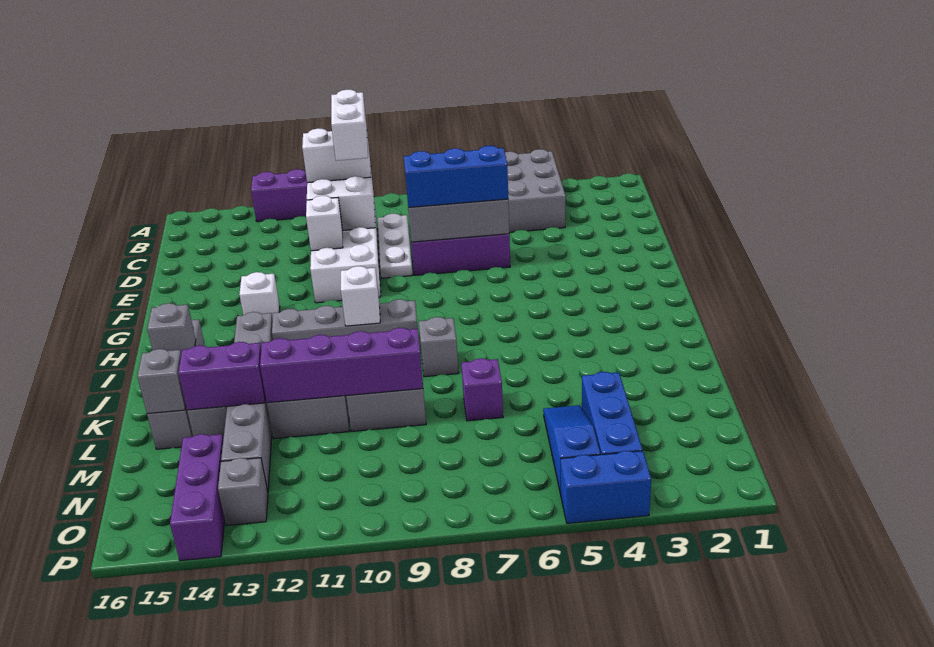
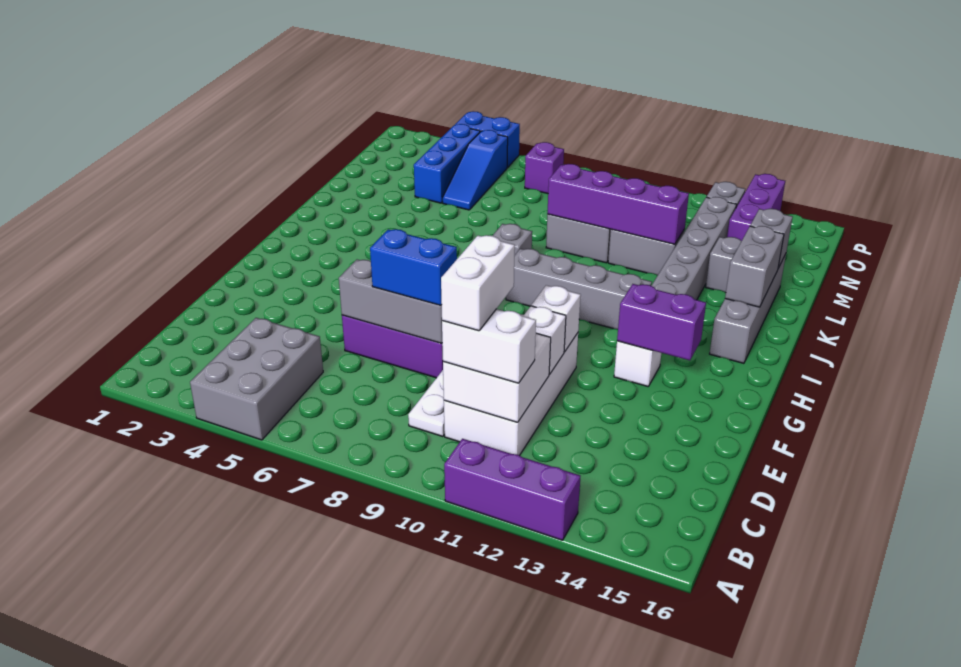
blue brick E6:E8 level 3 -> blue brick E7:E8 level 3
white brick I10 level 2 -> white brick F11 level 2
grey brick J15 level 2 -> grey brick J15:K15 level 2
purple brick L7 level 1 -> purple brick O7 level 1
purple brick L13:L14 level 2 -> purple brick G13:G14 level 2

